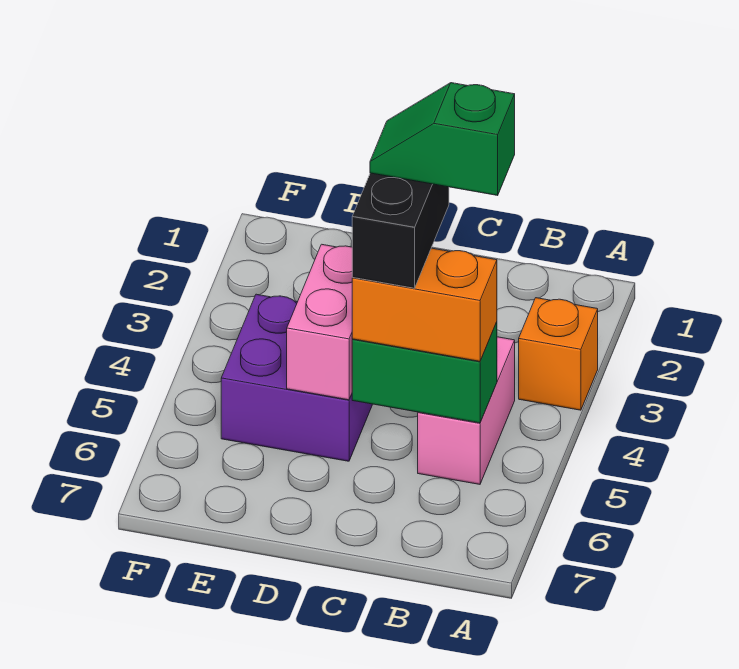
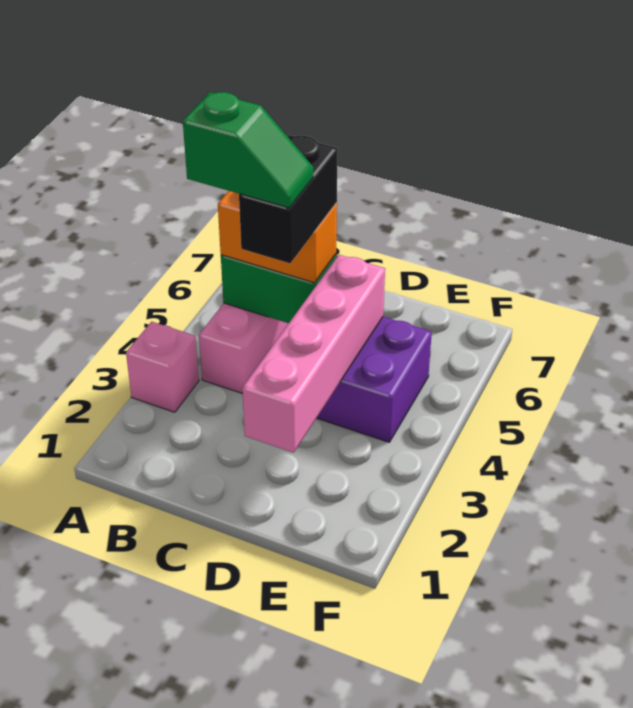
orange brick A3 level 1 -> pink brick A3 level 1
pink brick D4:D5 level 2 -> pink brick D2:D5 level 2

